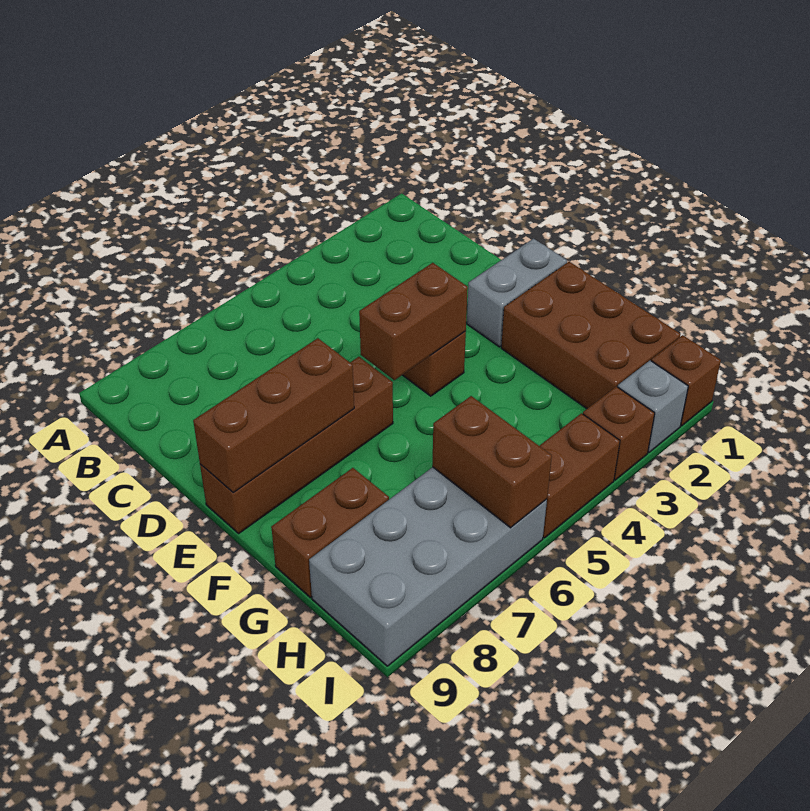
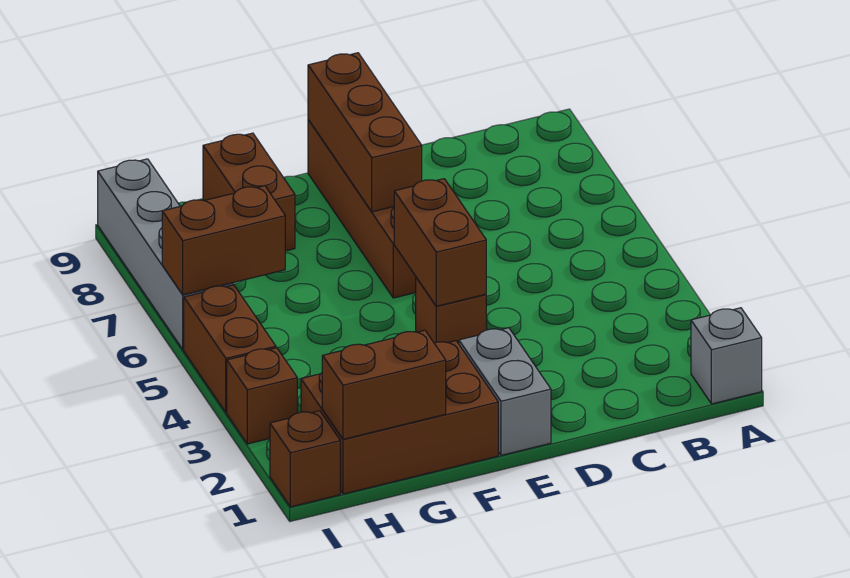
none -> brown brick G1:H1 level 2
grey brick H6:I9 level 1 -> grey brick I6:I9 level 1
grey brick I2 level 1 -> grey brick A1 level 1

